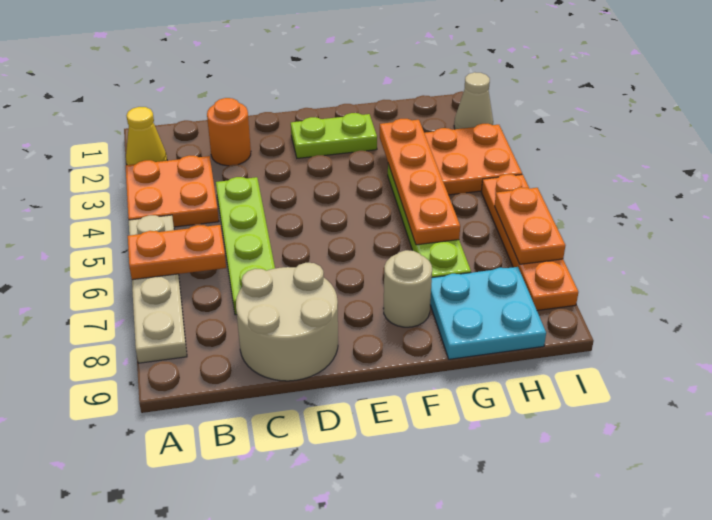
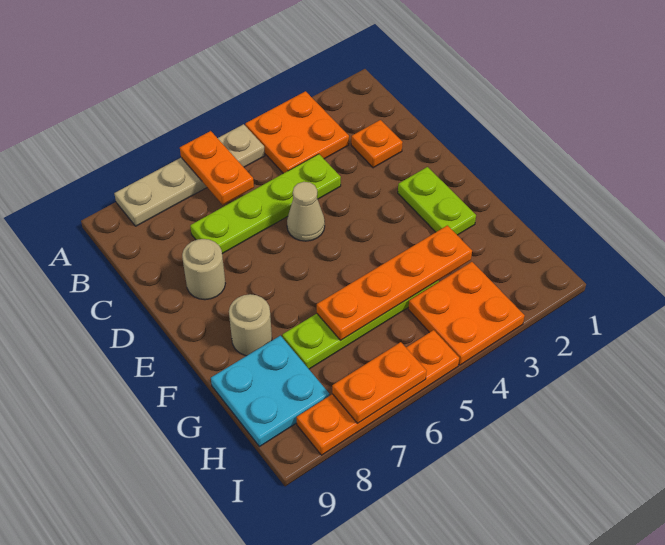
yellow cone A2 level 1 -> none
orange round brick C2 level 1 -> orange plate C2 level 1
tan round brick C8:D9 level 1 -> tan round brick D8 level 1
tan cone I2 level 1 -> tan cone D5 level 1

